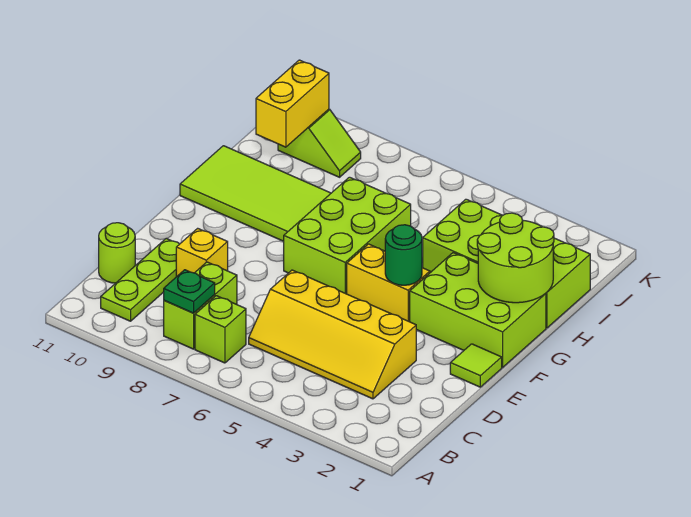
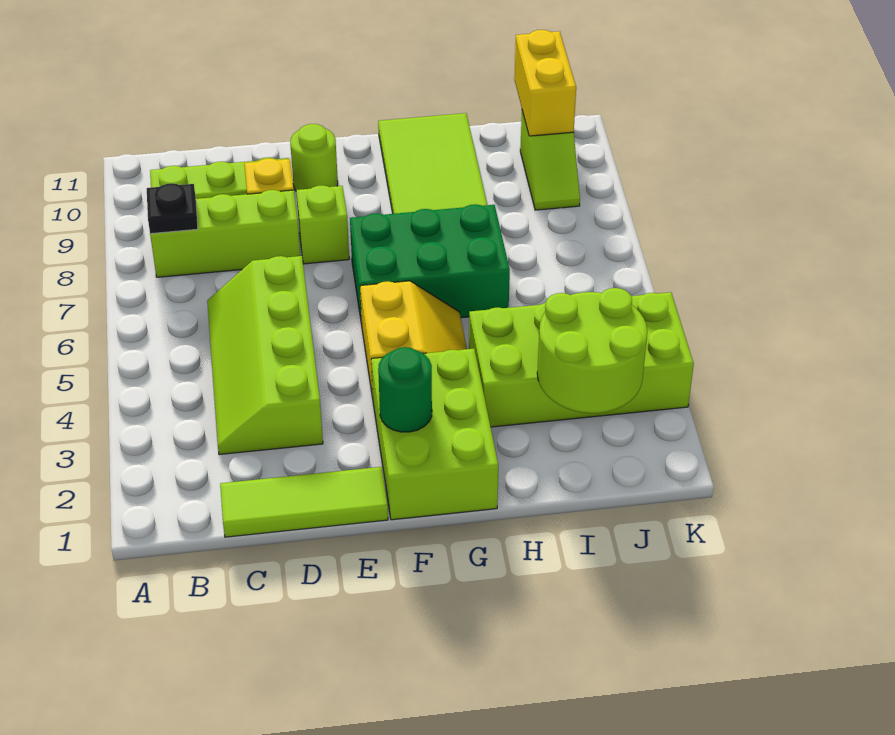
lime brick B7 level 1 -> lime brick E8 level 1
lime brick B8:C8 level 1 -> lime brick B8:D8 level 1
green plate B8 level 2 -> black plate B8 level 2
yellow slope C3:D6 level 1 top D -> lime slope C3:D6 level 1 top D
lime round brick C11 level 1 -> lime round brick E10 level 1
lime tile E1 level 1 -> lime tile C1:E1 level 1
green round brick F4 level 2 -> green round brick F2 level 2
lime brick F6:H7 level 1 -> green brick F6:H7 level 1
lime round brick G1:H2 level 2 -> lime round brick I2:J3 level 2
lime brick H1:I4 level 1 -> lime brick H3:K4 level 1
yellow brick I10:J10 level 2 -> yellow brick J10:J11 level 2

